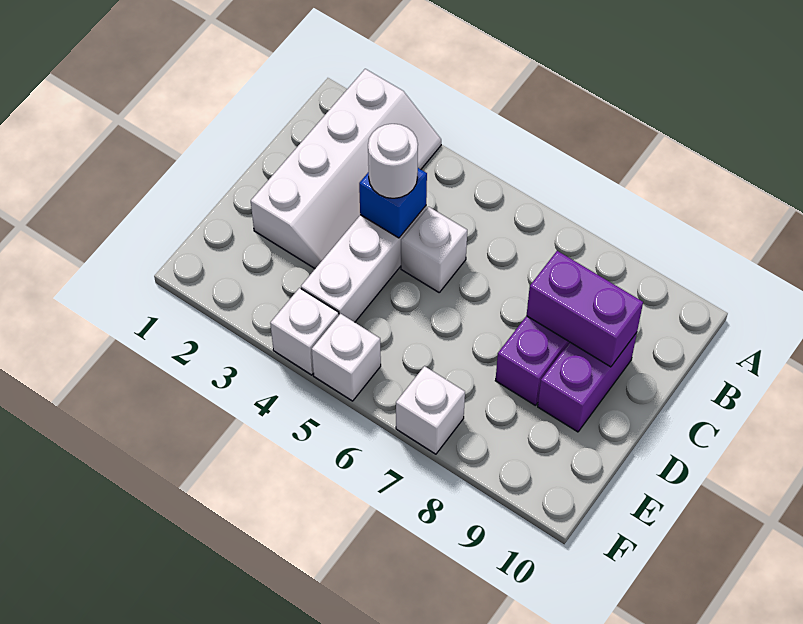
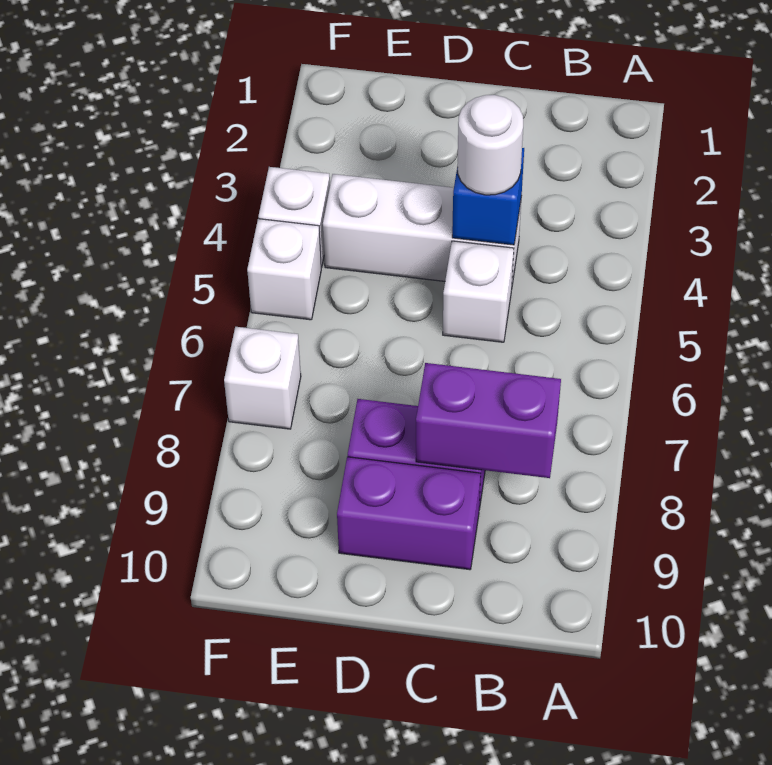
white slope A2:D3 level 1 top 2 -> none
purple brick C8:C9 level 2 -> purple brick B8:C8 level 2

